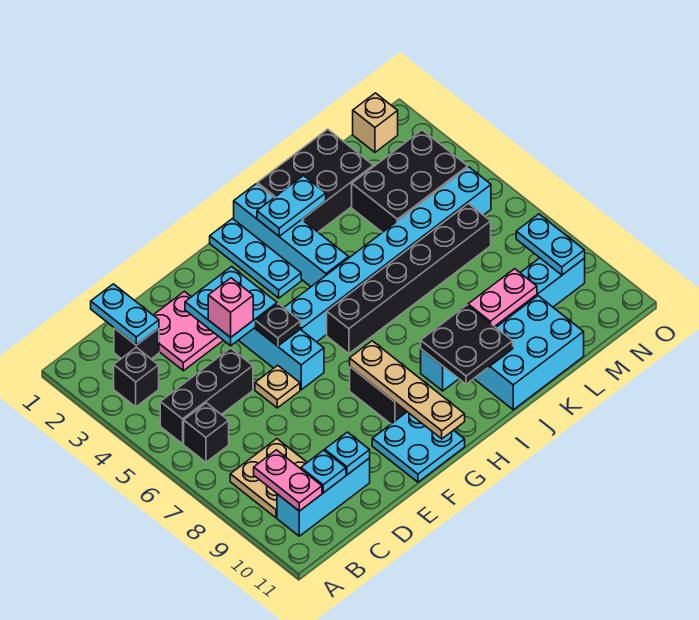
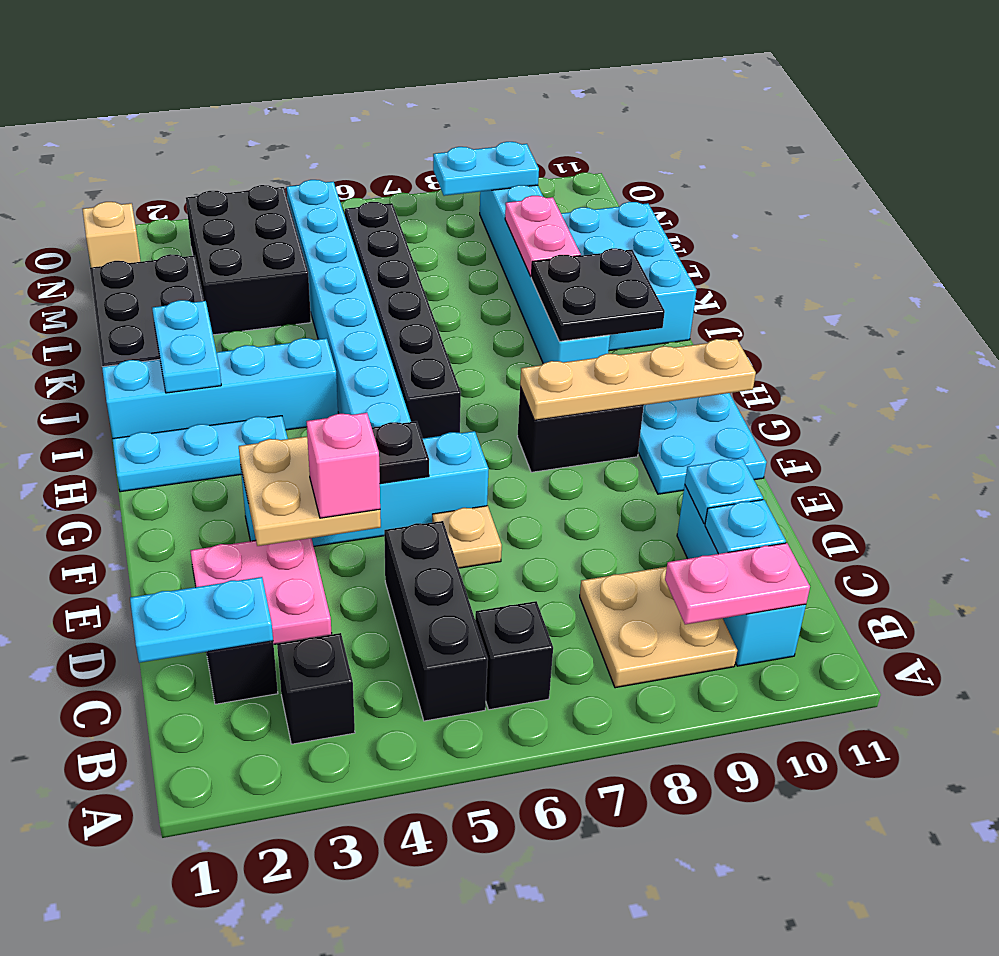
cyan plate E3:F4 level 2 -> tan plate E3:F4 level 2

